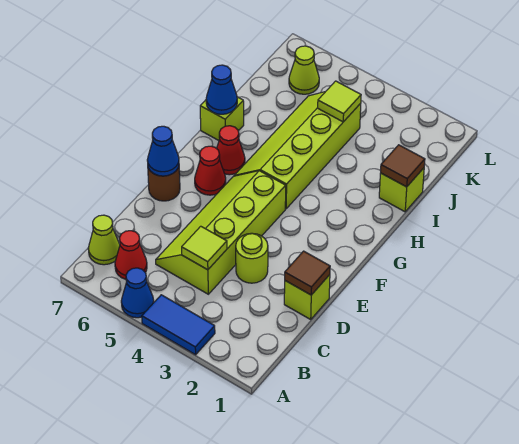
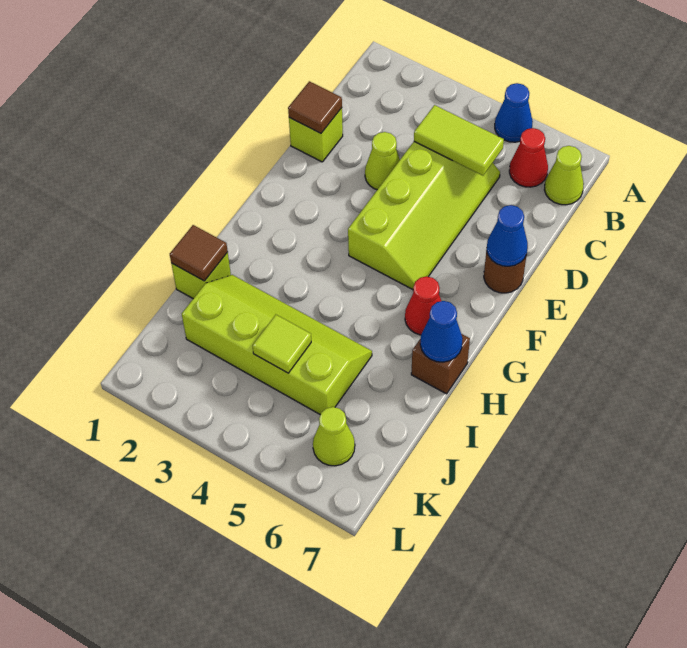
blue tile A3:A4 level 1 -> none
lime tile C4 level 2 -> lime tile C4:C5 level 2
lime round brick D3 level 1 -> lime cone D3 level 1
red cone F6 level 1 -> none
lime slope G4:J5 level 1 top 4 -> lime slope I2:J5 level 1 top J
lime brick H7 level 1 -> brown brick H7 level 1

